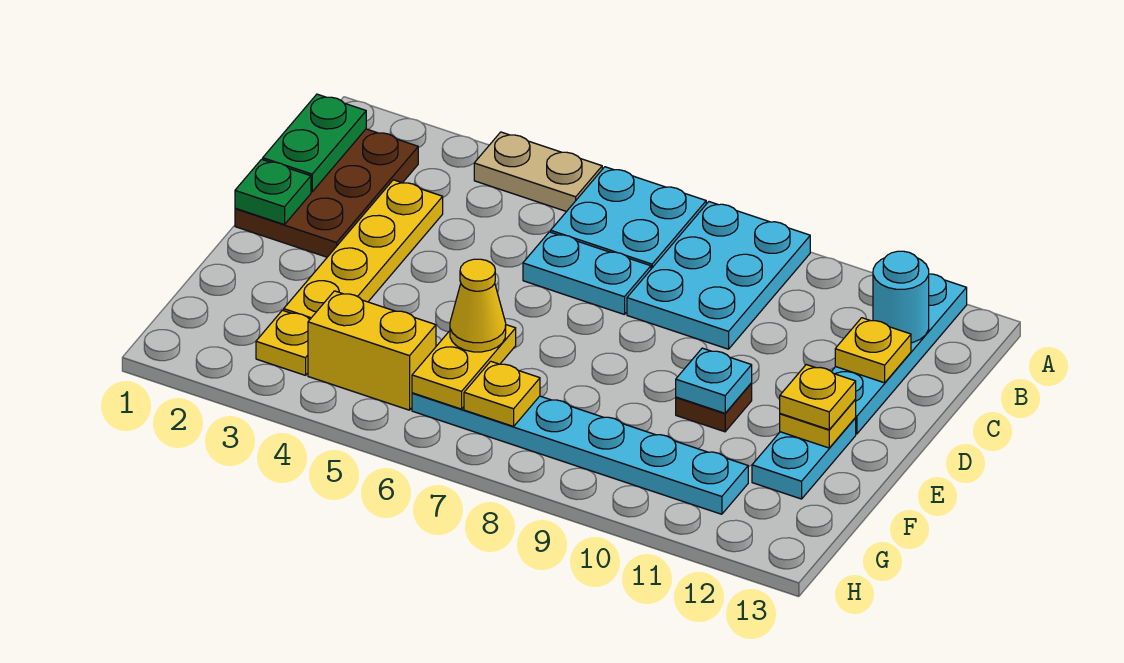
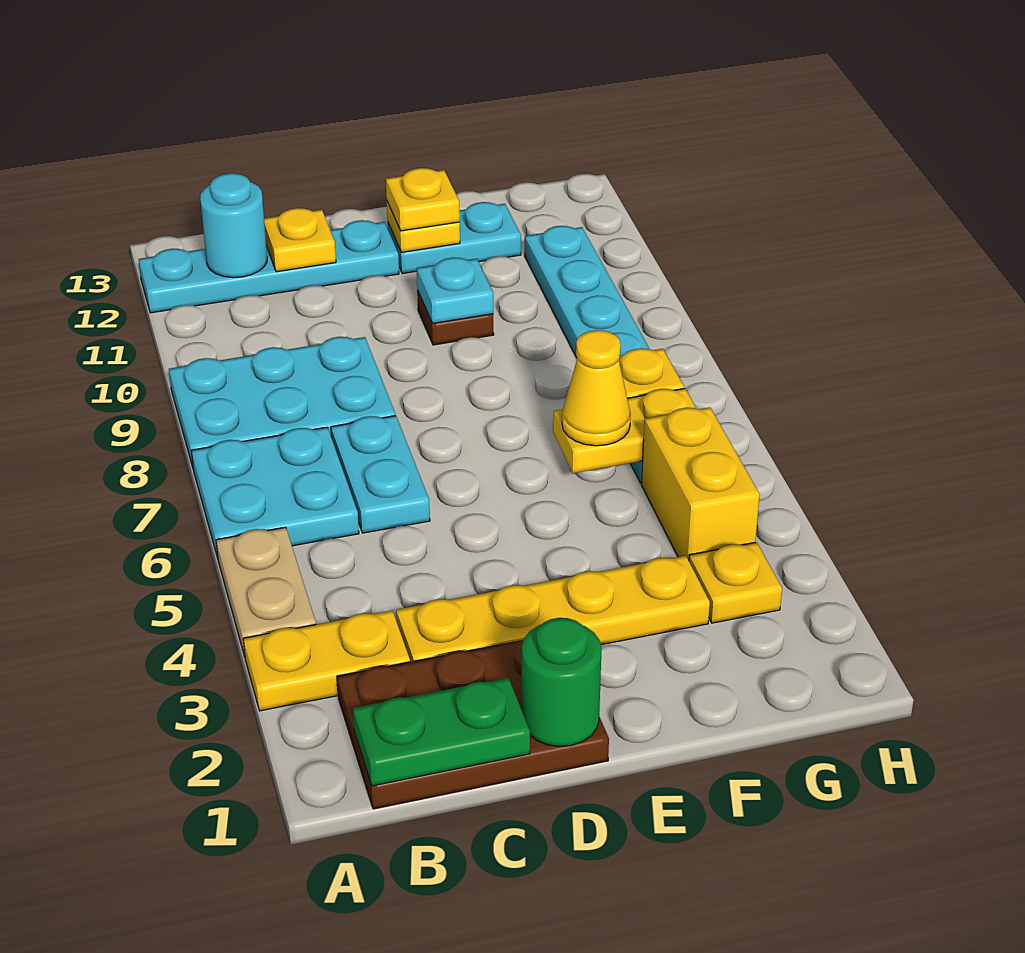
none -> yellow plate A3:B3 level 1
green plate D1 level 2 -> green round brick D1 level 2

